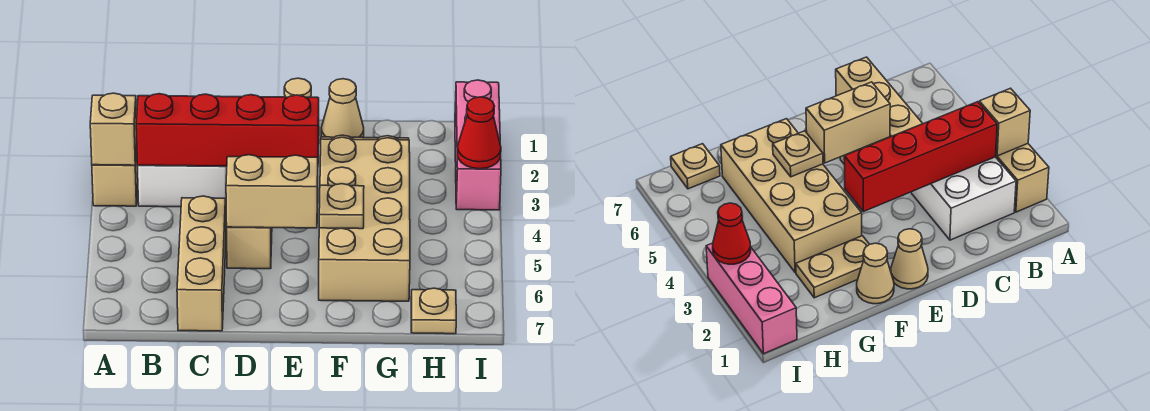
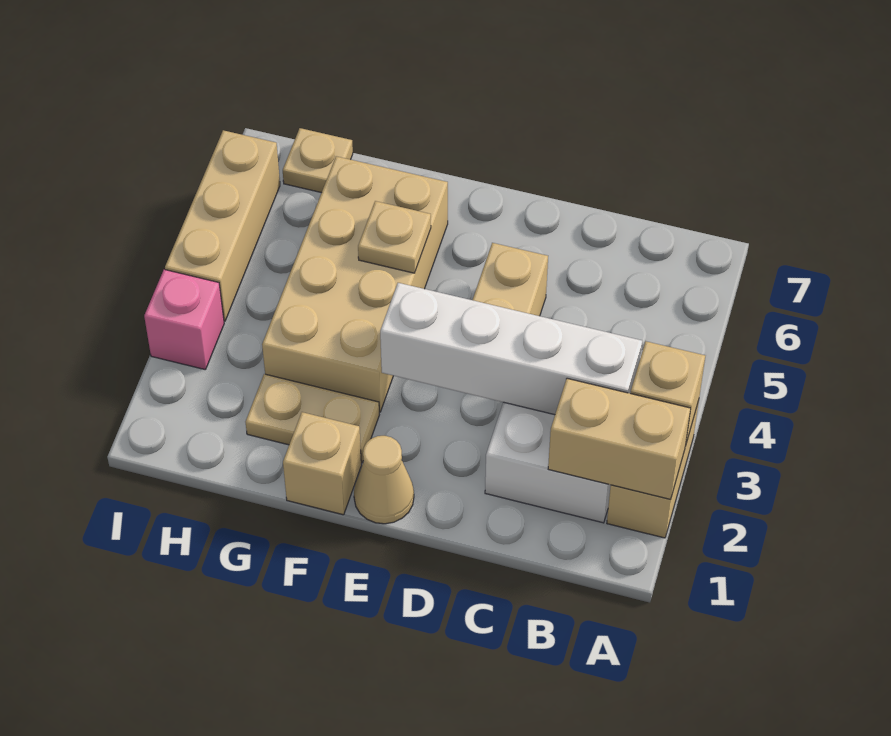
red brick B3:E3 level 2 -> white brick B3:E3 level 2
tan brick C5:C7 level 1 -> tan brick I4:I6 level 1
tan brick D5:E5 level 2 -> tan brick A2:B2 level 2
tan cone F1 level 1 -> tan brick F1 level 1
pink brick I1:I3 level 1 -> pink brick I3 level 1
red cone I3 level 2 -> none

